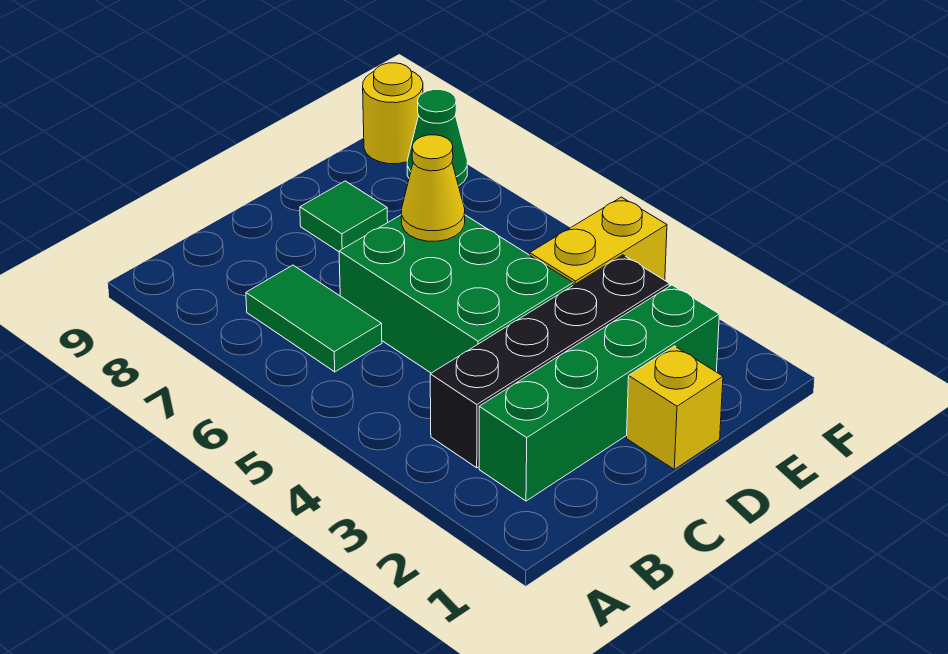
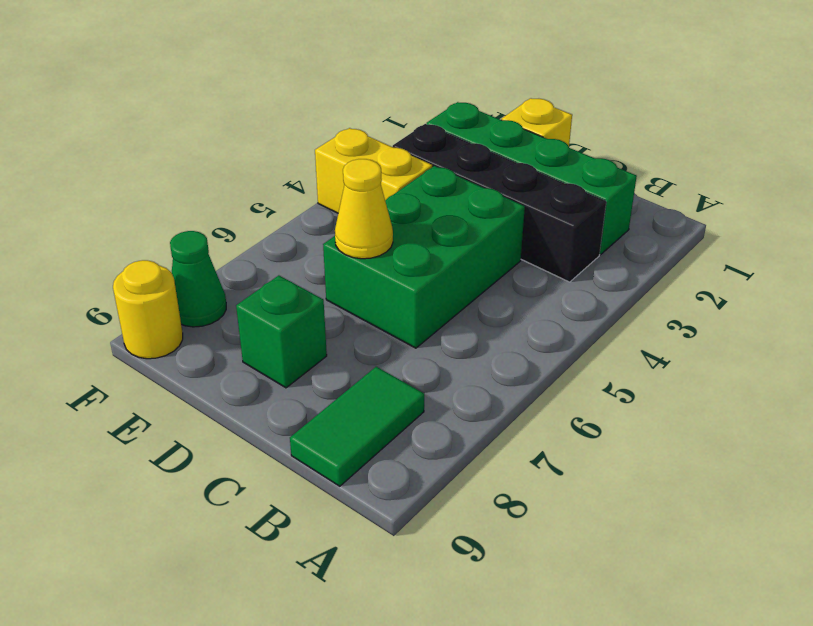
green tile B6:B7 level 1 -> green tile B8:B9 level 1
green tile D8 level 1 -> green brick D8 level 1

